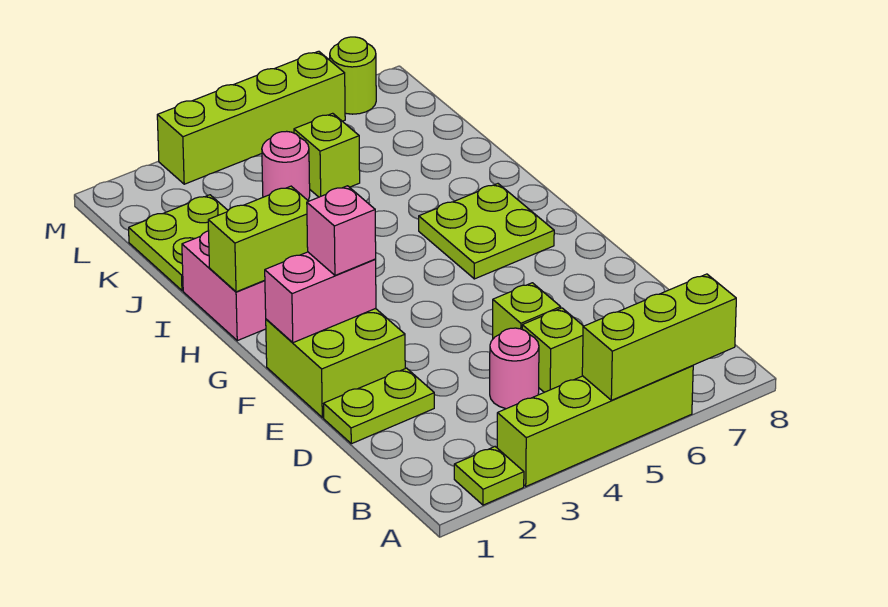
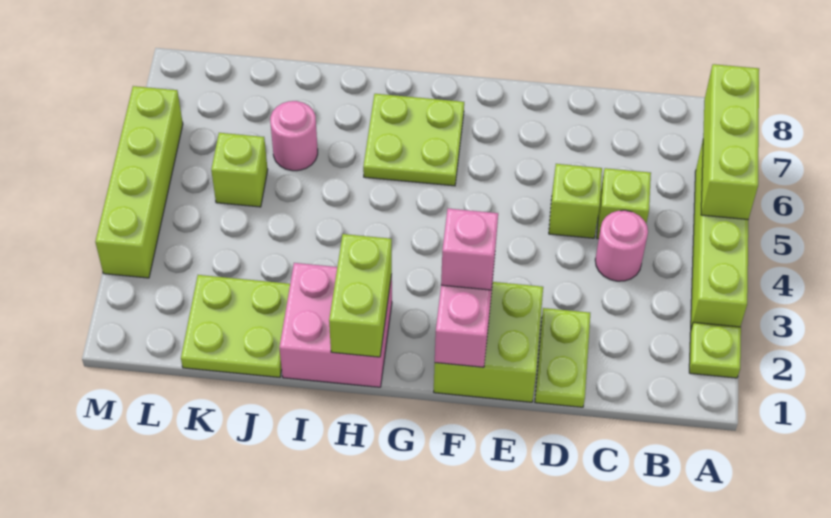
pink round brick K4 level 1 -> pink round brick J6 level 1
lime round brick M7 level 1 -> none

